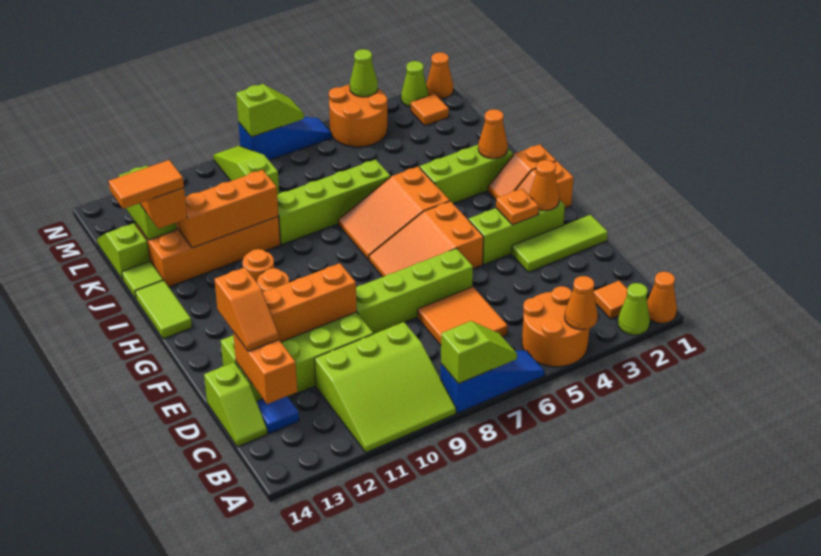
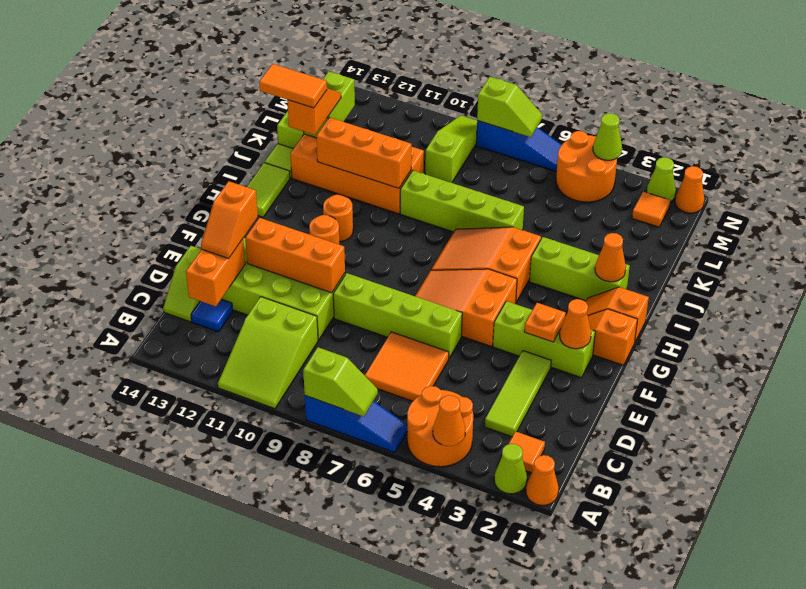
lime slope A9:C11 level 1 top C -> lime slope A10:C11 level 1 top C
lime tile E1:E3 level 1 -> lime tile C3:E3 level 1

